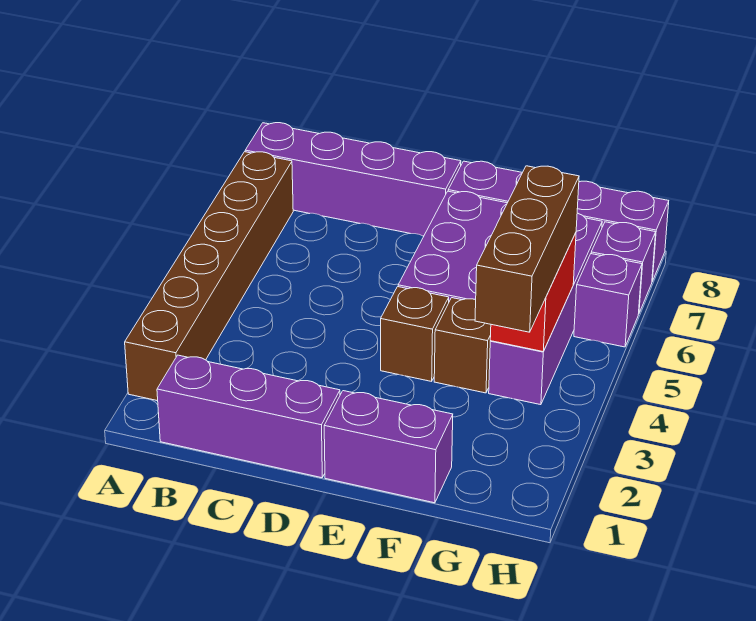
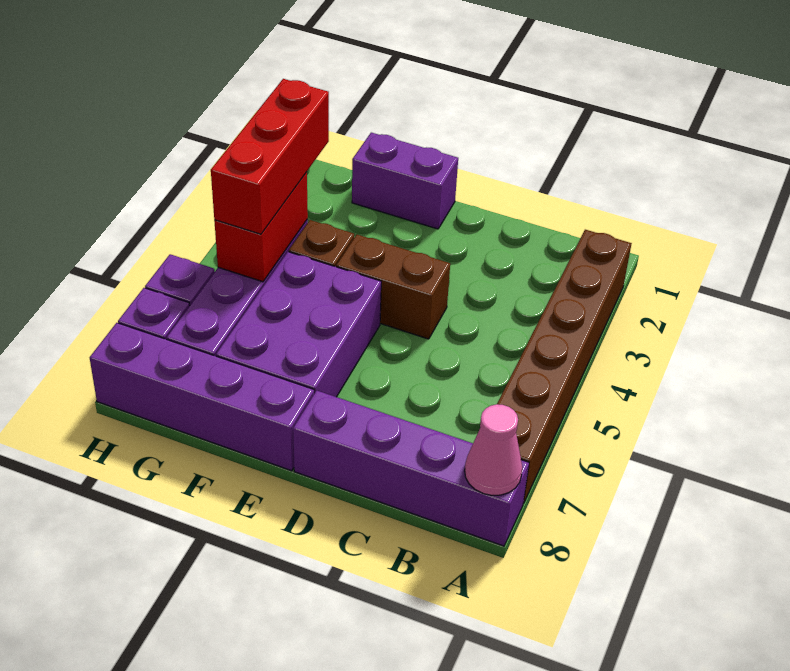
none -> pink cone A8 level 2
purple brick B1:D1 level 1 -> none
brown brick E4 level 1 -> brown brick D4:E4 level 1
brown brick G3:G5 level 3 -> red brick G3:G5 level 3

